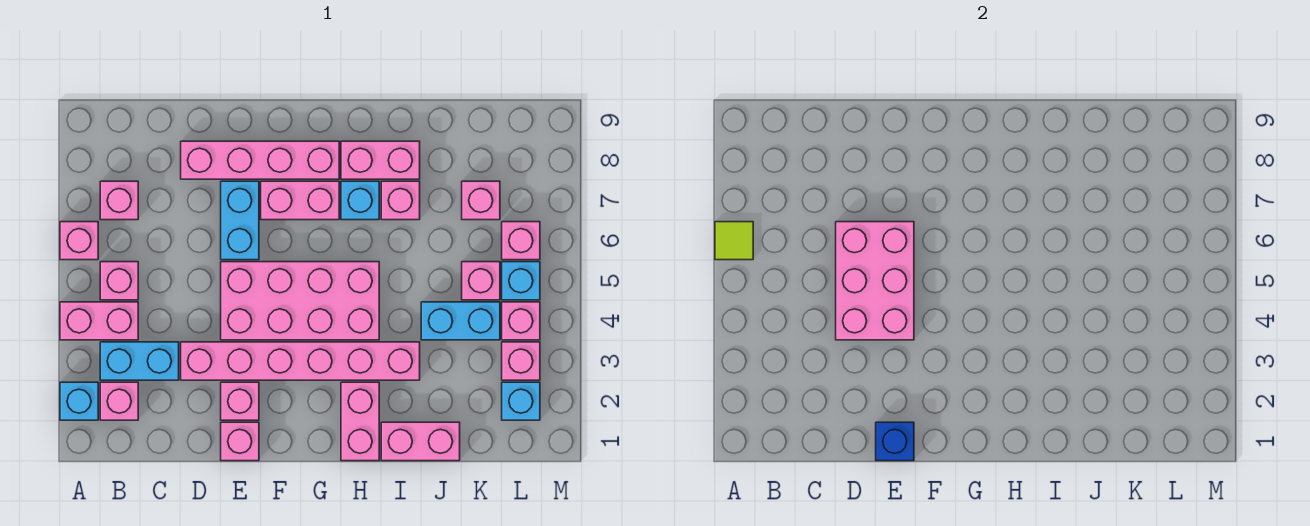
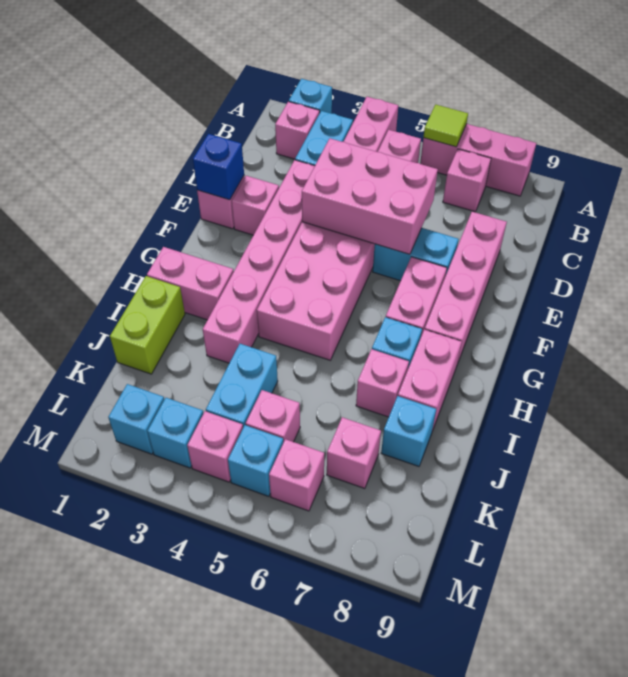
pink brick A6 level 1 -> pink brick A6:A8 level 1
pink brick I1:J1 level 1 -> lime brick I1:J1 level 1
none -> cyan brick J8 level 1
pink brick L3 level 1 -> cyan brick L3 level 1

